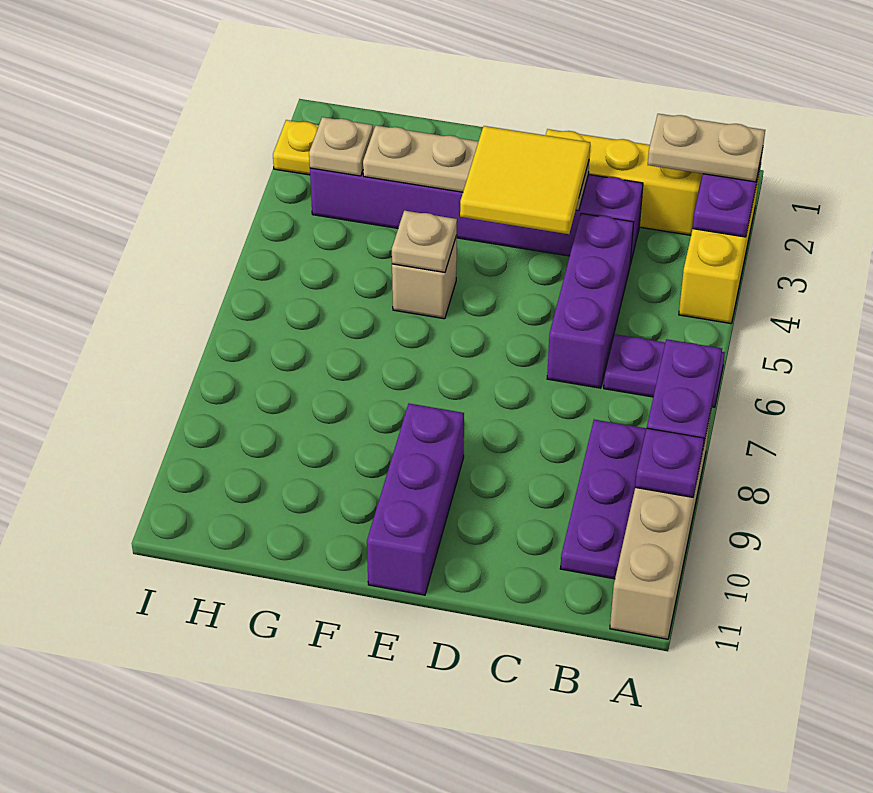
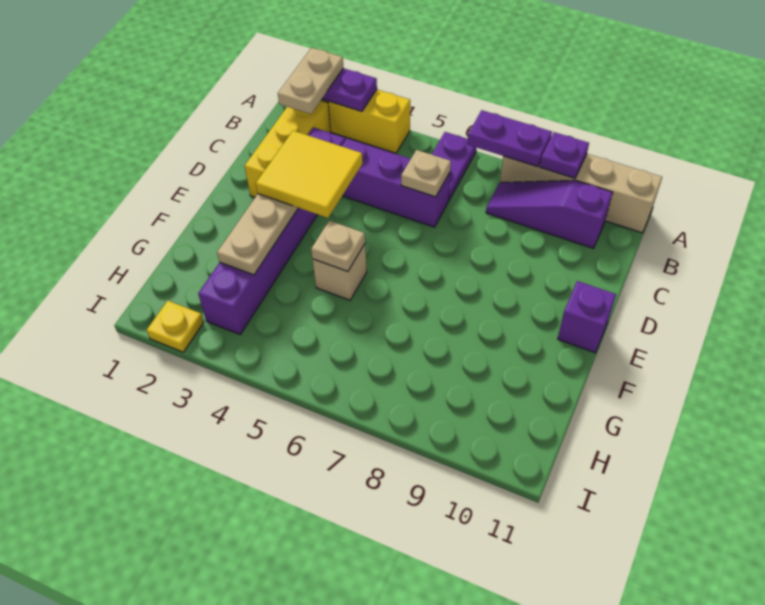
purple plate B8:B10 level 1 -> purple slope B8:B10 level 1 top 10
purple brick E9:E11 level 1 -> purple brick E11 level 1
tan plate H3 level 2 -> tan plate C6 level 2

